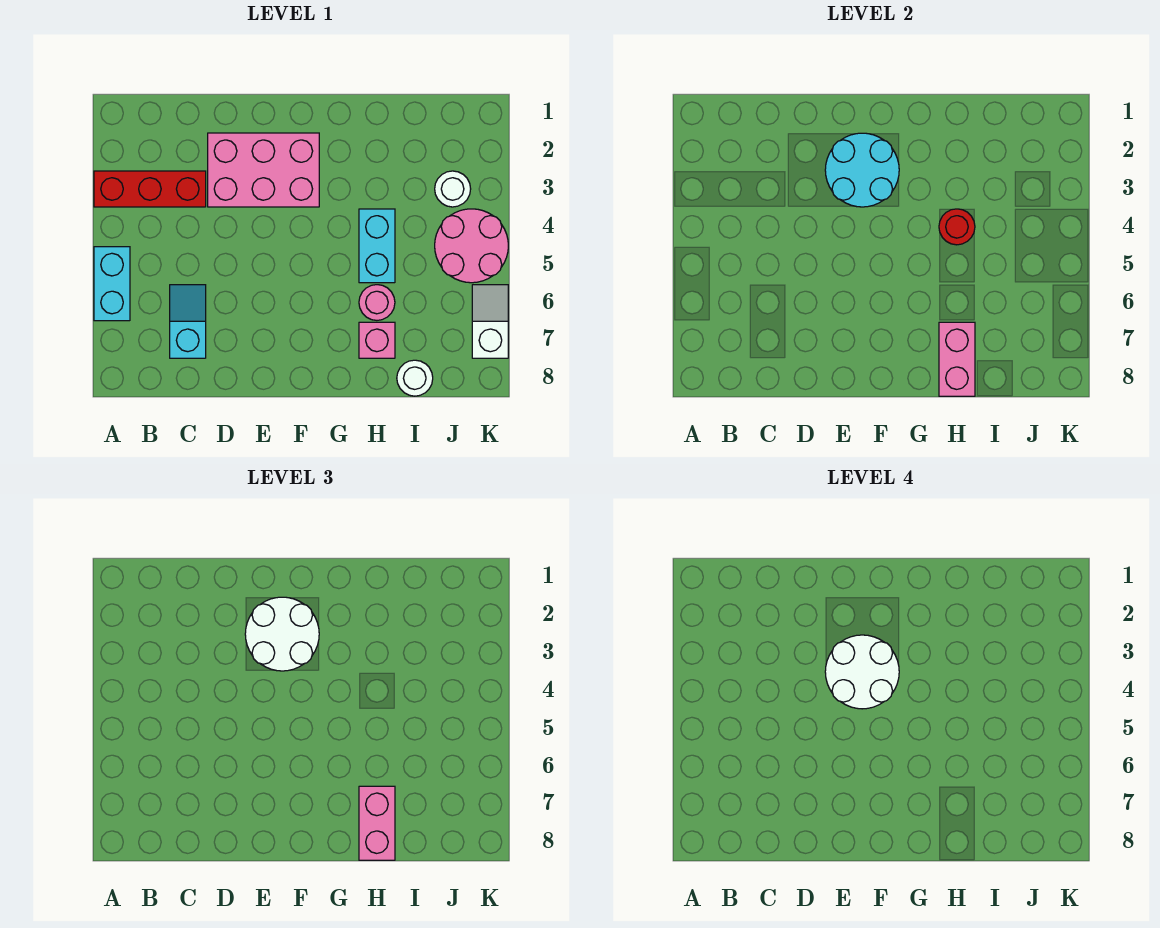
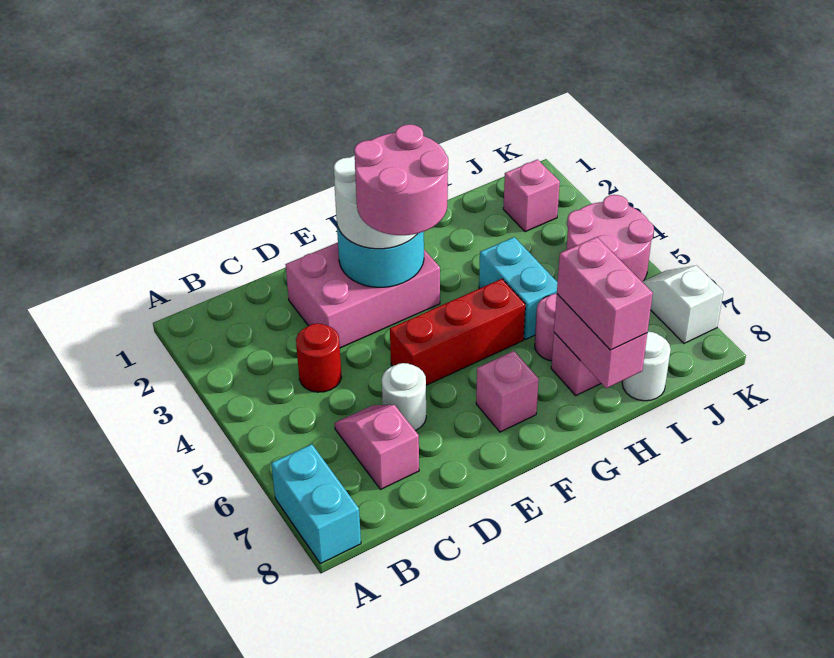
red brick A3:C3 level 1 -> red brick E5:G5 level 1
cyan brick A5:A6 level 1 -> cyan brick A7:A8 level 1
cyan slope C6:C7 level 1 top 7 -> pink slope C6:C7 level 1 top 7
white round brick E3:F4 level 4 -> pink round brick E3:F4 level 4
none -> pink brick F7 level 1
red round brick H4 level 2 -> red round brick C4 level 1
none -> pink brick J2 level 1
white round brick J3 level 1 -> white round brick D6 level 1

